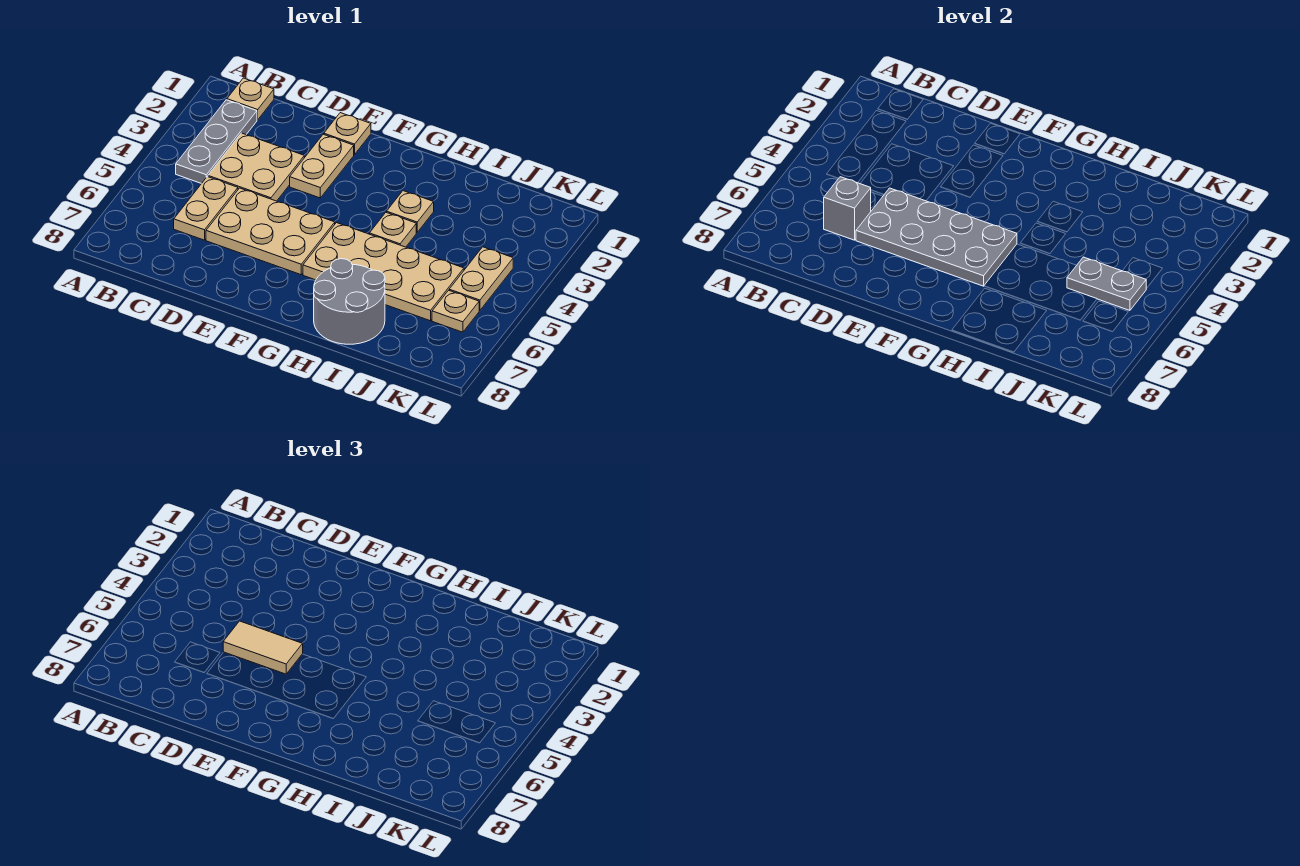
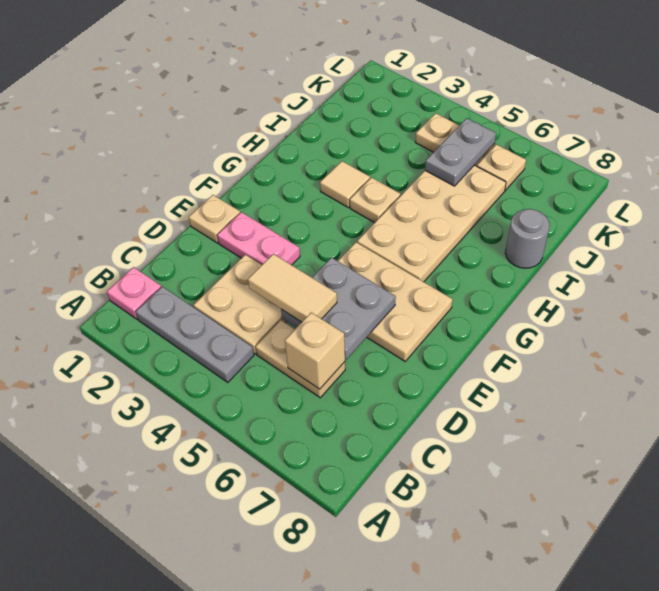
tan plate B1 level 1 -> pink plate B1 level 1
grey brick C6 level 2 -> tan brick C6 level 2
tan plate D5:F6 level 1 -> tan plate E5:F7 level 1
grey plate D5:G6 level 2 -> grey plate D5:E6 level 2
tan tile D5:E5 level 3 -> tan tile D4:D5 level 3
tan plate E2:E3 level 1 -> pink plate E2:E3 level 1
tan plate H3 level 1 -> tan tile H3 level 1
grey round brick H7:I8 level 1 -> grey round brick I8 level 1

